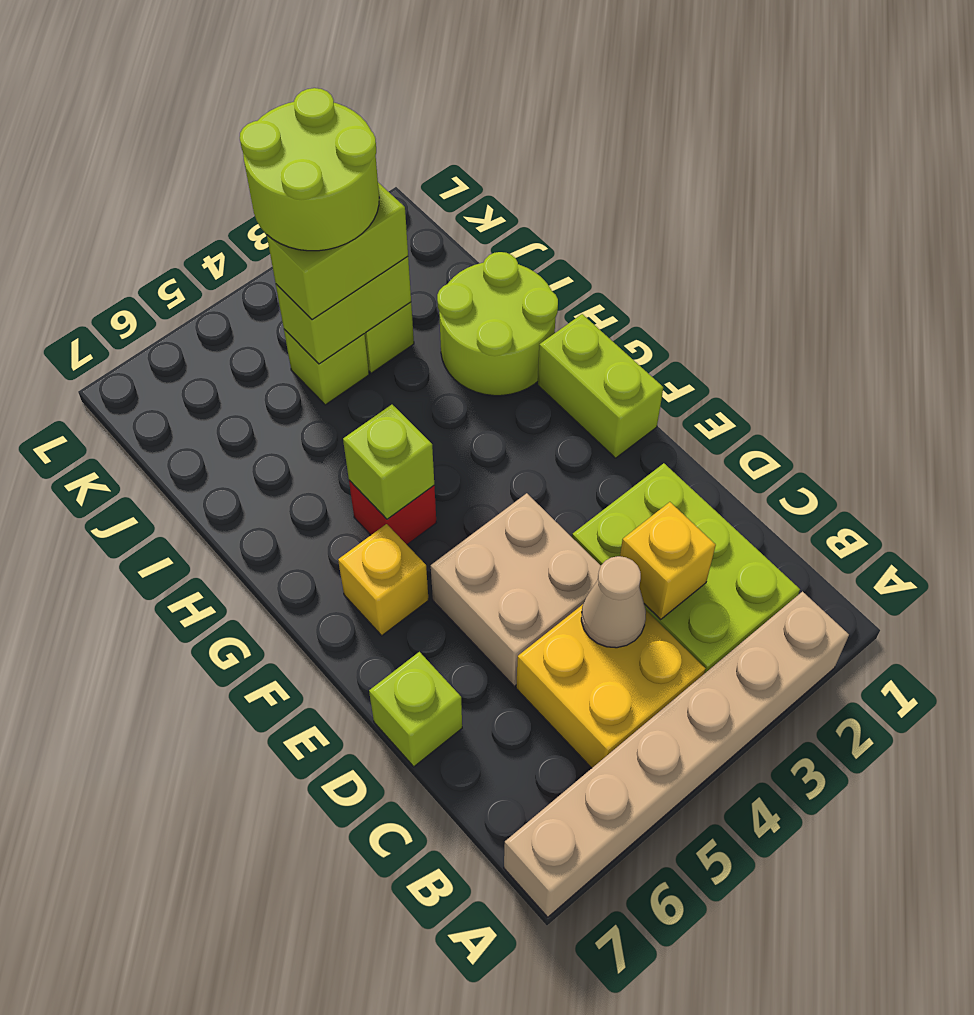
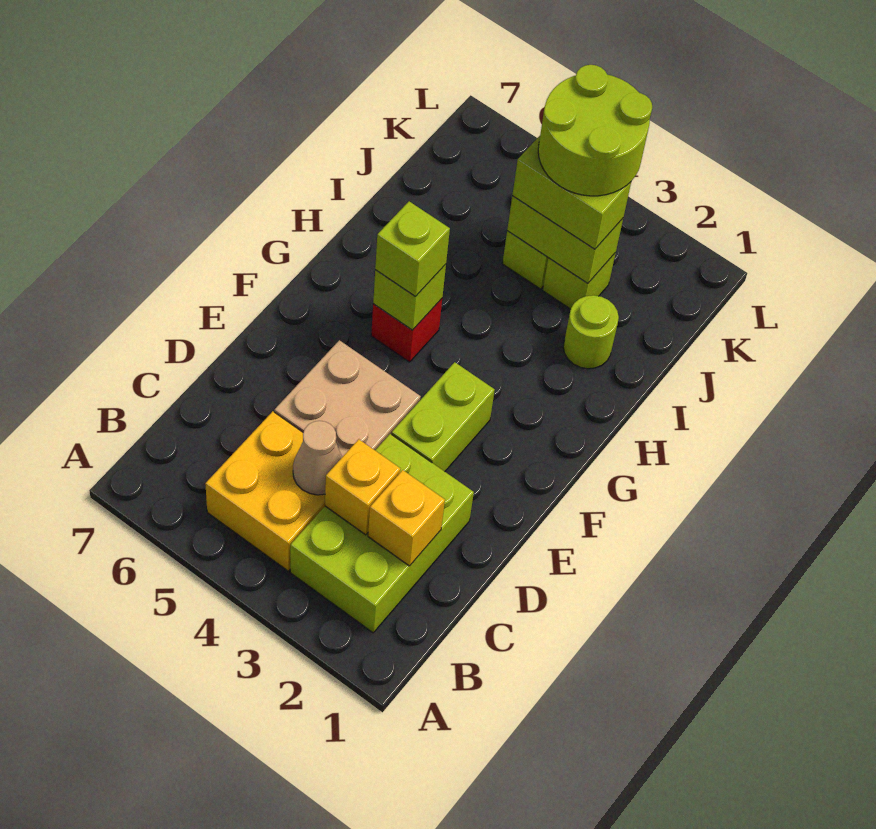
tan brick A2:A7 level 1 -> none
lime brick D7 level 1 -> lime brick G5 level 3
lime brick F1:G1 level 1 -> lime brick E3:F3 level 1
yellow brick F6 level 1 -> yellow brick C2 level 2
lime round brick H1:I2 level 1 -> lime round brick I2 level 1

